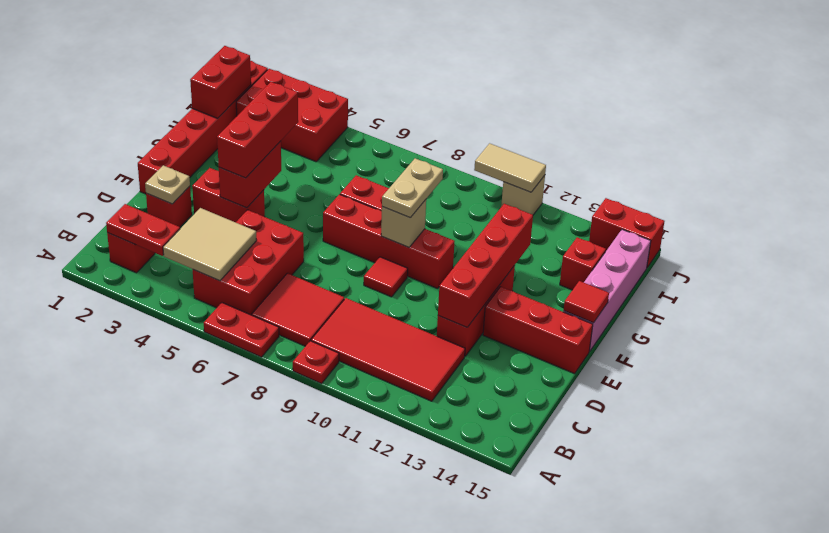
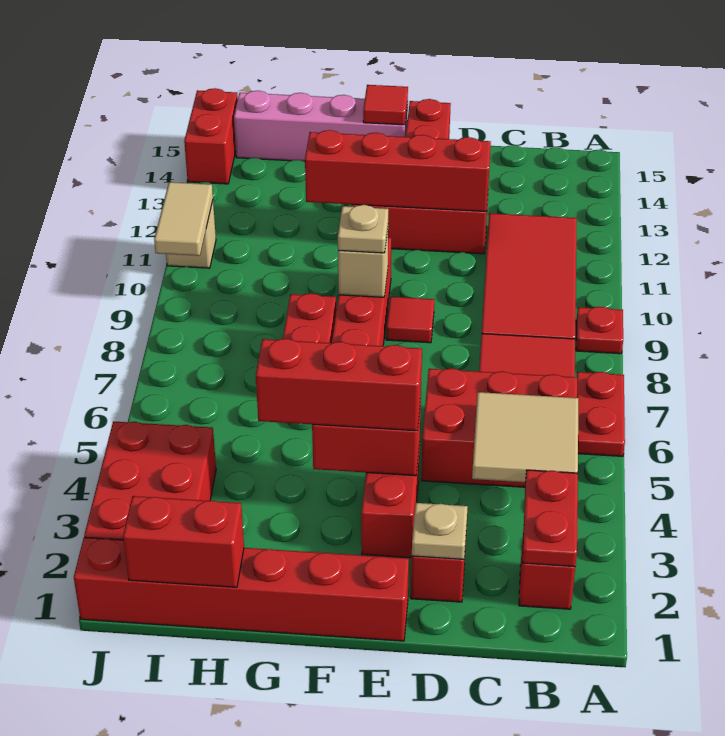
tan plate F9:G9 level 3 -> tan plate F9 level 3
red brick H14 level 1 -> none

